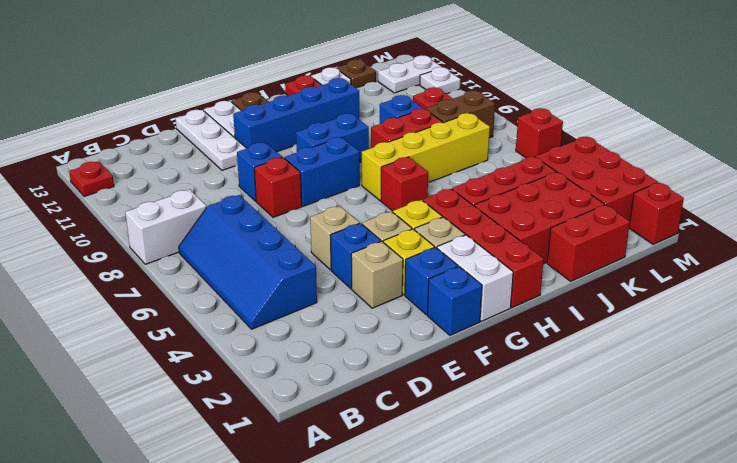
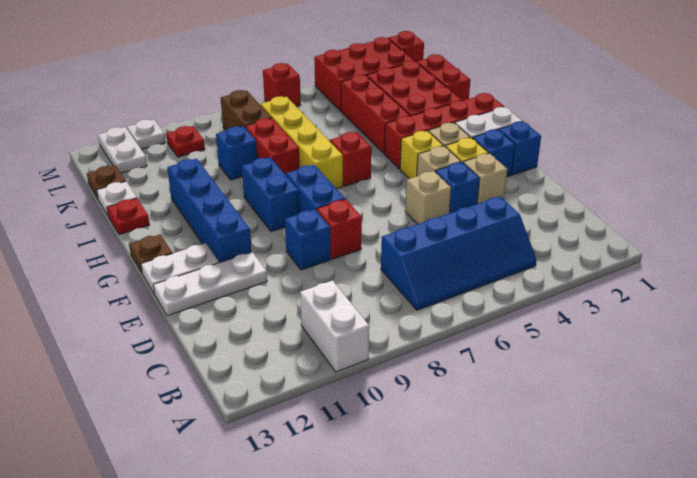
white brick A8:B8 level 1 -> white brick A10:B10 level 1
red plate A12 level 1 -> none

